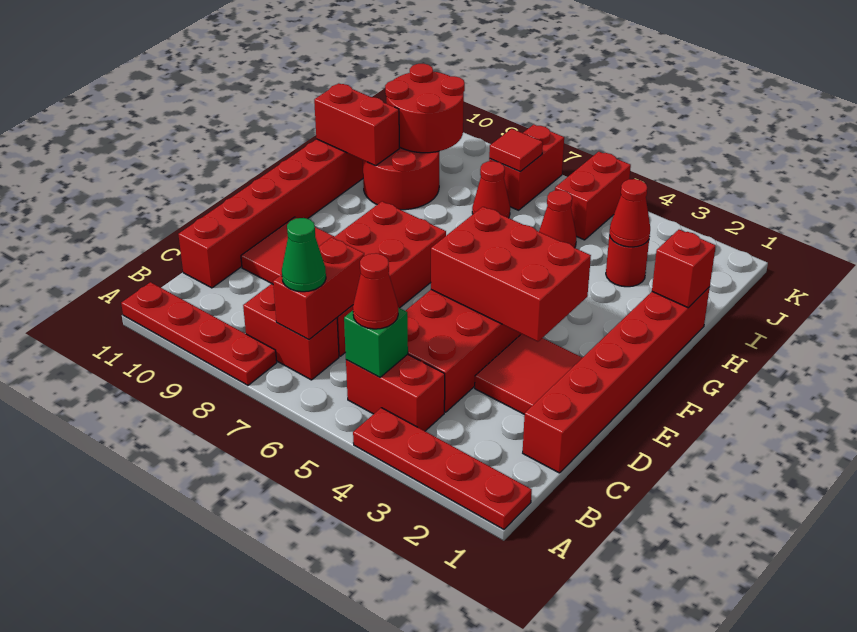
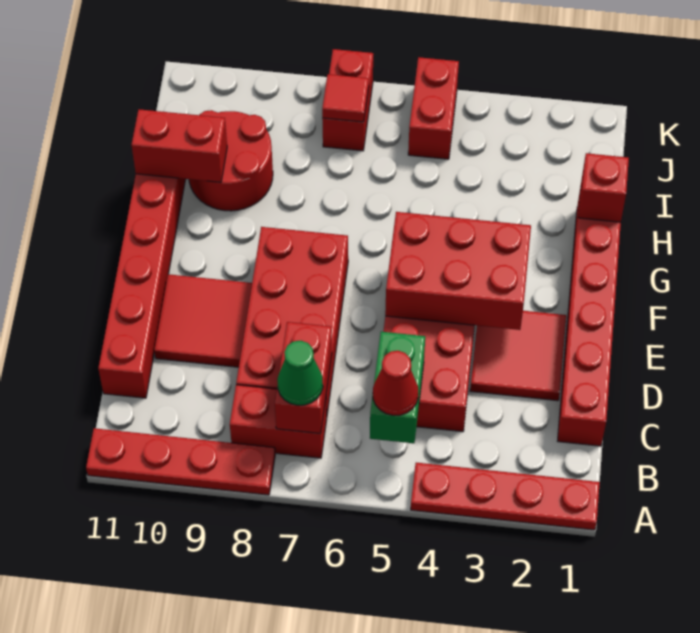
red brick B4:B5 level 1 -> none
green brick B5 level 2 -> green brick B5:C5 level 2
red round brick I3 level 1 -> none
red cone I3 level 2 -> none
red cone I5 level 1 -> none
red cone I7 level 1 -> none
red round brick I9:J10 level 2 -> none

